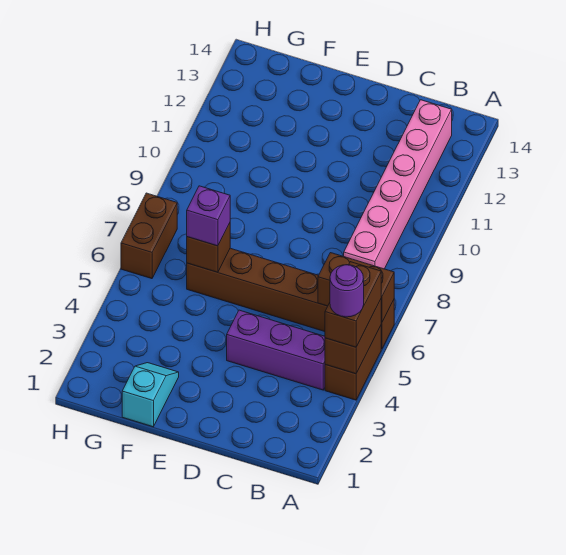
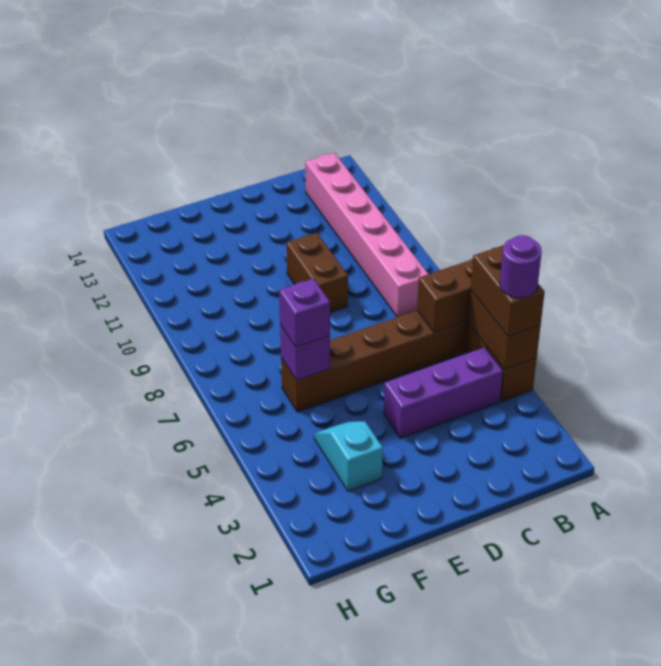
cyan slope F1:F2 level 1 top 1 -> cyan slope F3:F4 level 1 top 3
brown brick F6 level 2 -> purple brick F6 level 2
brown brick H6:H7 level 1 -> brown brick D9:D10 level 1

